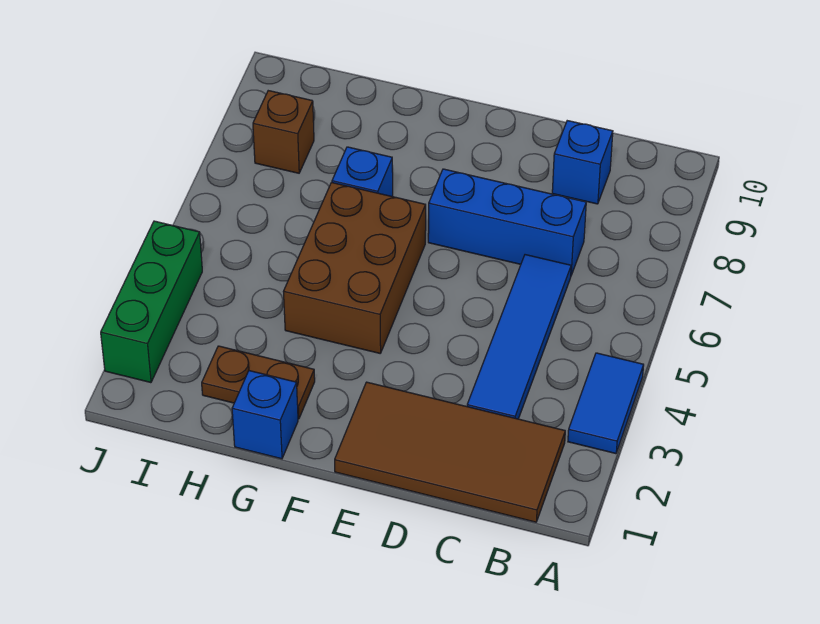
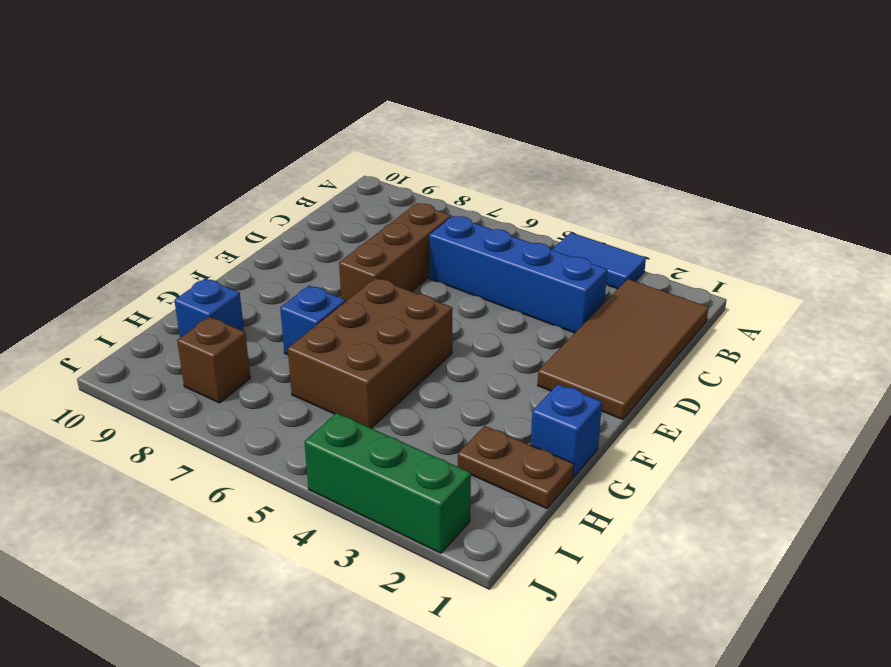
blue tile C3:C6 level 1 -> blue brick C3:C6 level 1
blue brick C7:E7 level 1 -> brown brick C7:E7 level 1
blue brick C9 level 1 -> blue brick H9 level 1
brown brick F4:G6 level 1 -> brown brick F5:H6 level 1
brown plate G2:H2 level 1 -> brown plate H1:H2 level 1

